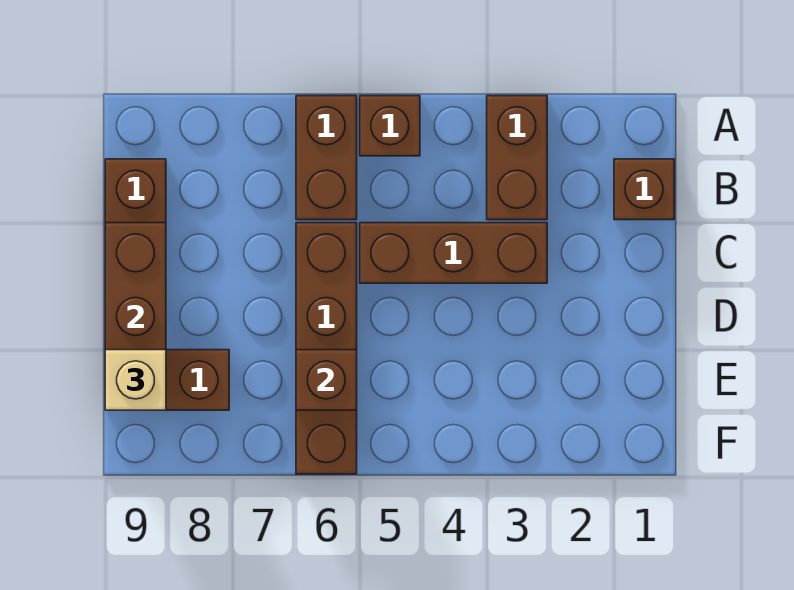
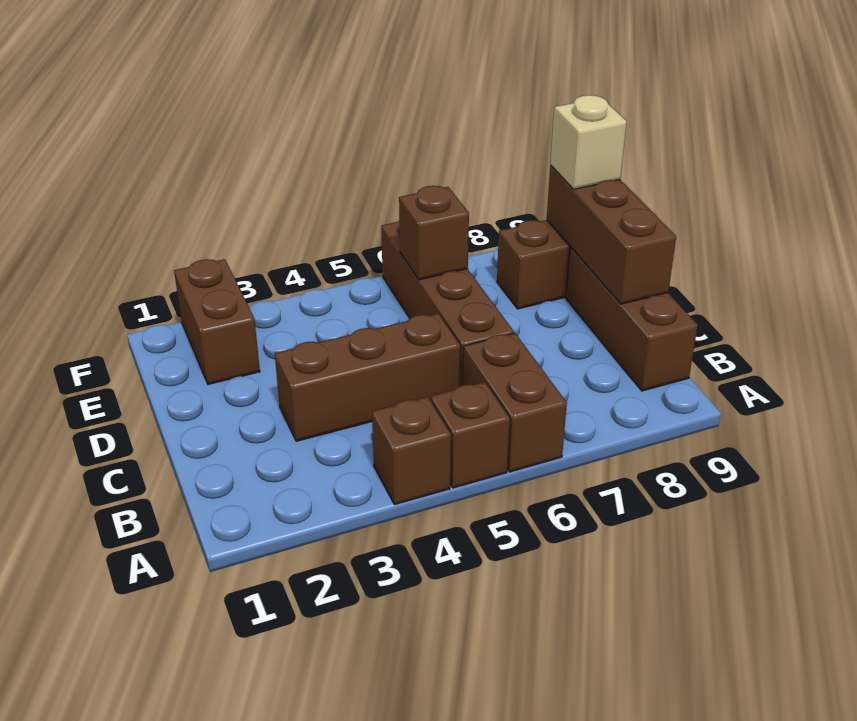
brown brick A3:B3 level 1 -> brown brick E2:F2 level 1
brown brick B1 level 1 -> brown brick A4 level 1

